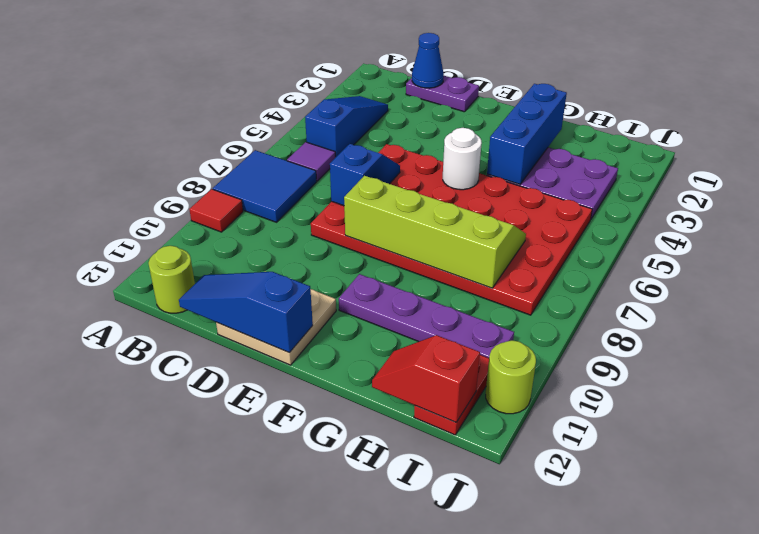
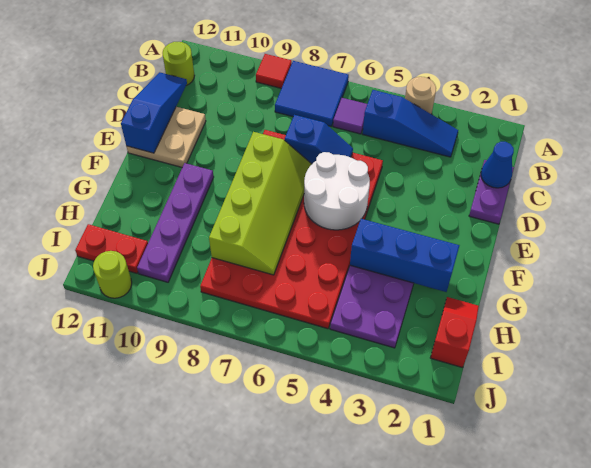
none -> tan round brick A4 level 1
white round brick F5 level 2 -> white round brick E5:F6 level 2
red slope H12:I12 level 2 top I -> red slope H1:I1 level 1 top I

